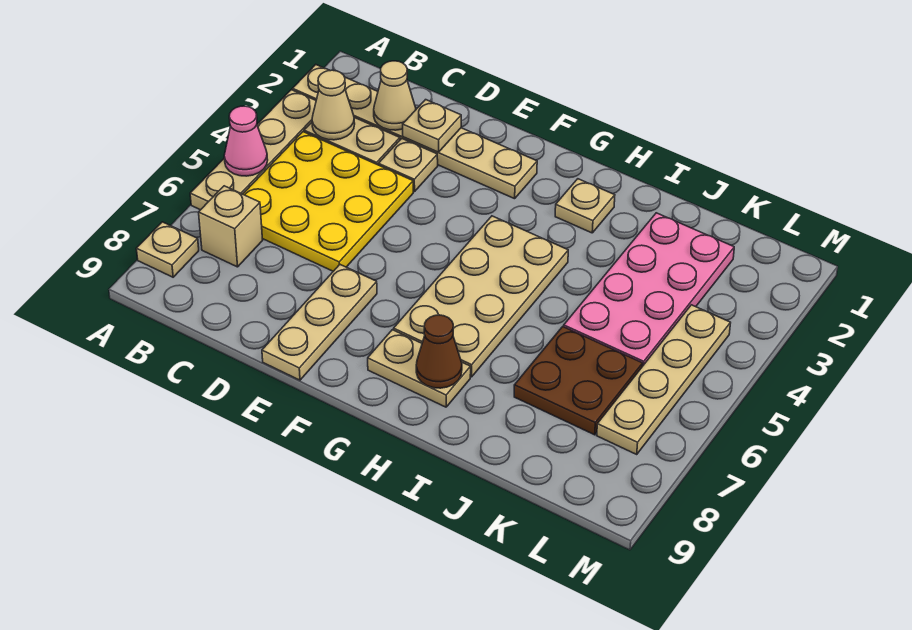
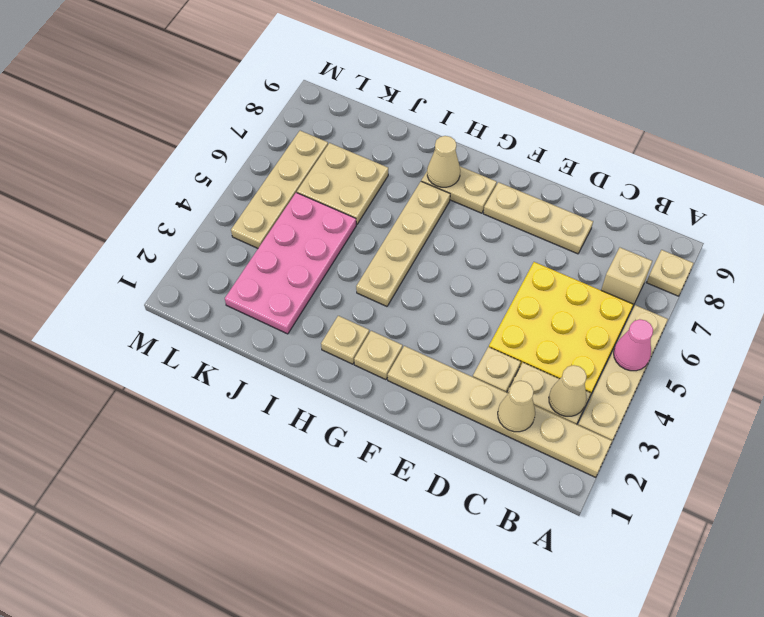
tan plate D2 level 2 -> tan plate G2 level 1
tan plate E7:E9 level 1 -> tan plate D8:F8 level 1
tan plate G4:H7 level 1 -> tan plate H4:H7 level 1
brown cone H8 level 2 -> tan cone H8 level 2
brown plate J6:K7 level 1 -> tan plate J6:K7 level 1

